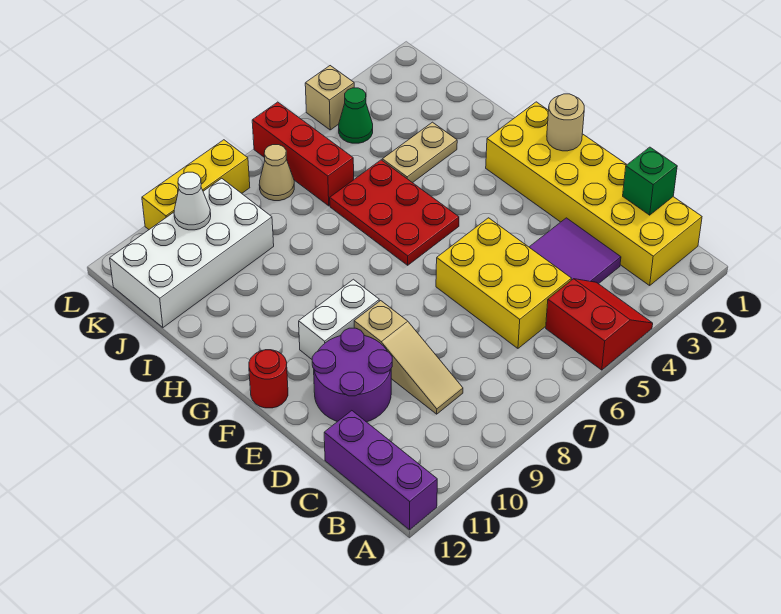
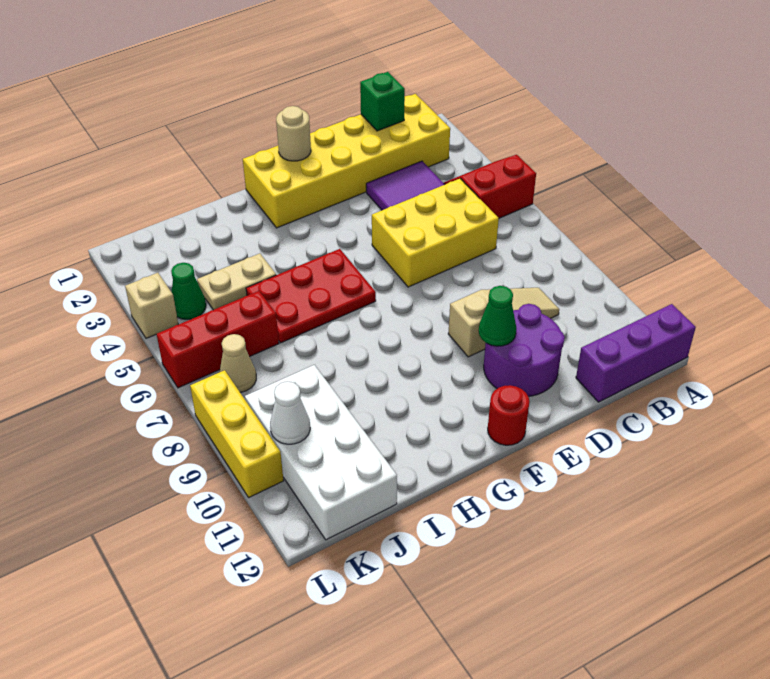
none -> green cone E10 level 2
white brick F9:F10 level 1 -> none
tan plate I3:I4 level 1 -> tan plate I4:J4 level 1

